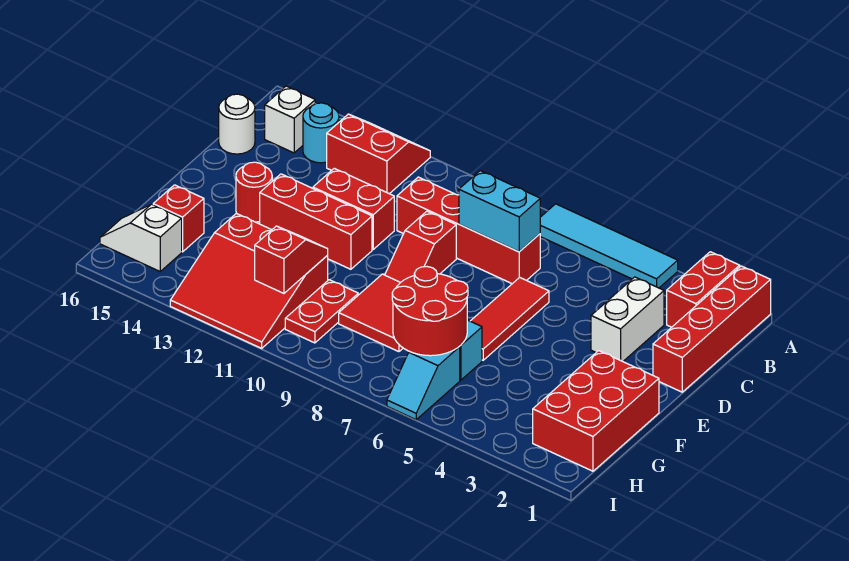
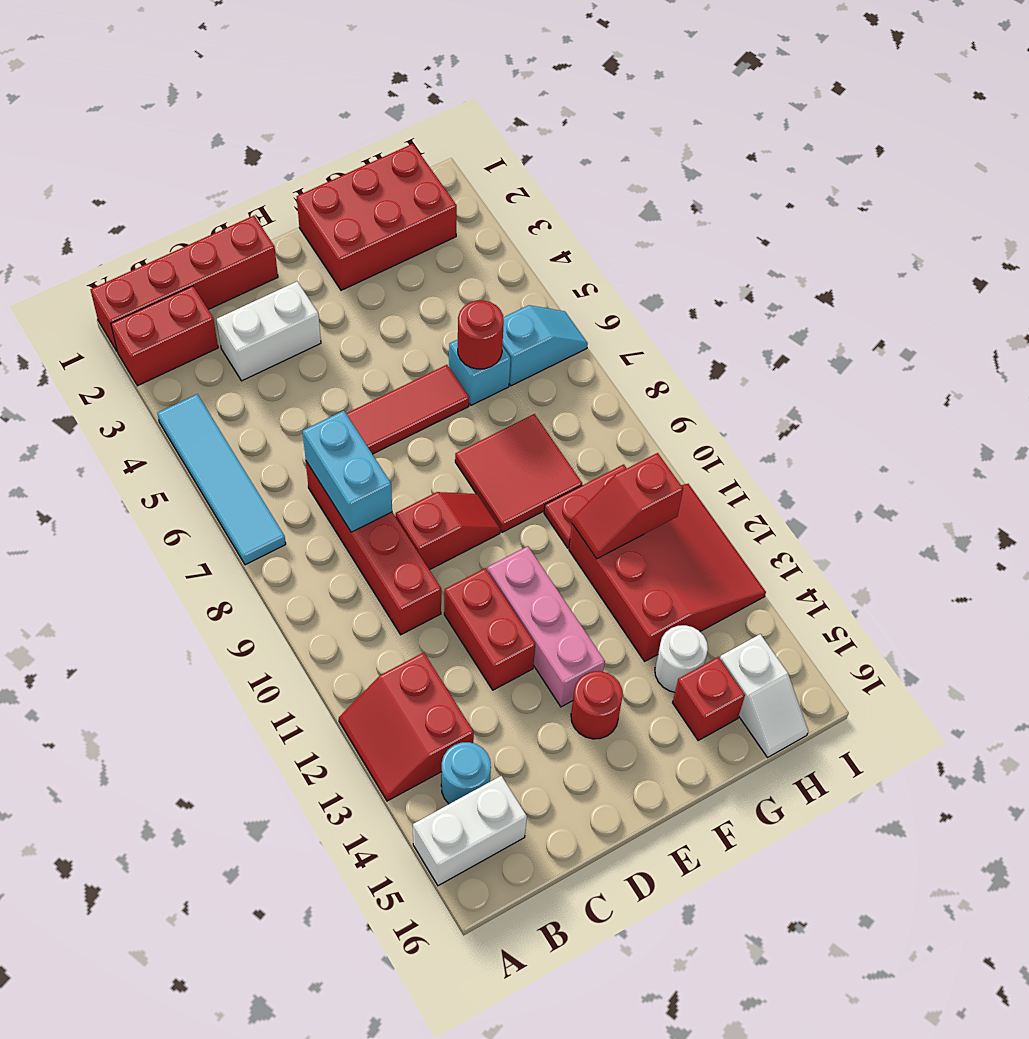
white brick B15 level 1 -> white brick A15:B15 level 1
white round brick C16 level 1 -> white round brick G14 level 1
red brick E11:E13 level 1 -> pink brick E11:E13 level 1
red round brick G6:H7 level 2 -> red round brick G6 level 2

